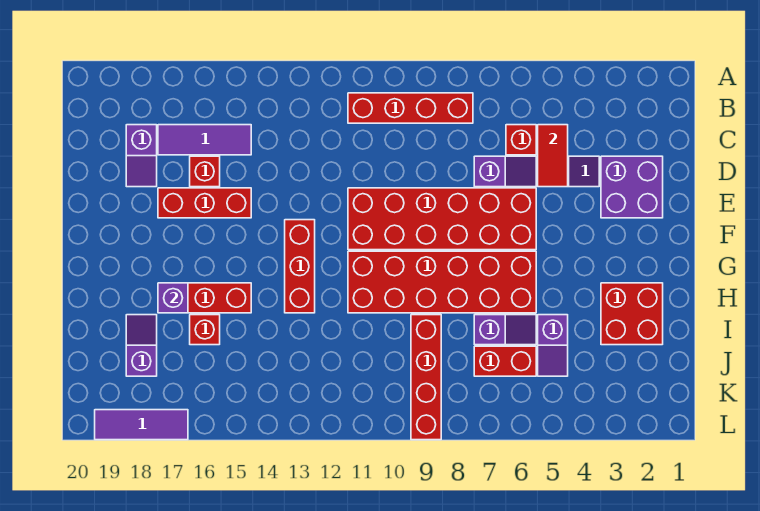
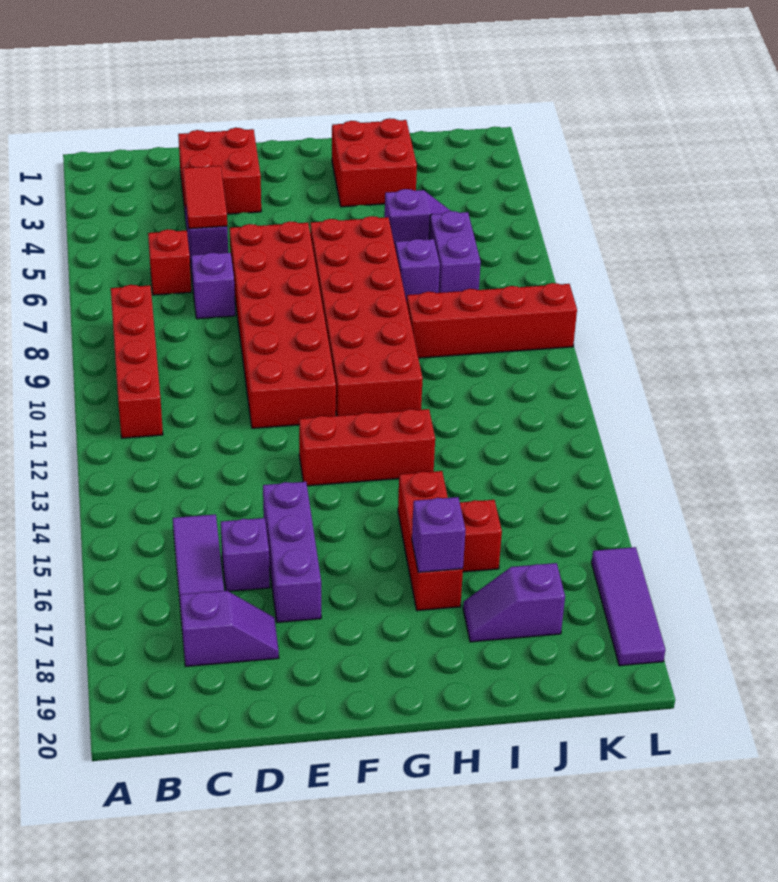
red tile C5:D5 level 2 -> red tile D4:D5 level 2
purple brick D2:E3 level 1 -> red brick D2:E3 level 1
red brick D16 level 1 -> purple brick D16 level 1
red brick E15:E17 level 1 -> purple brick E15:E17 level 1
red brick J6:J7 level 1 -> purple brick J6:J7 level 1

